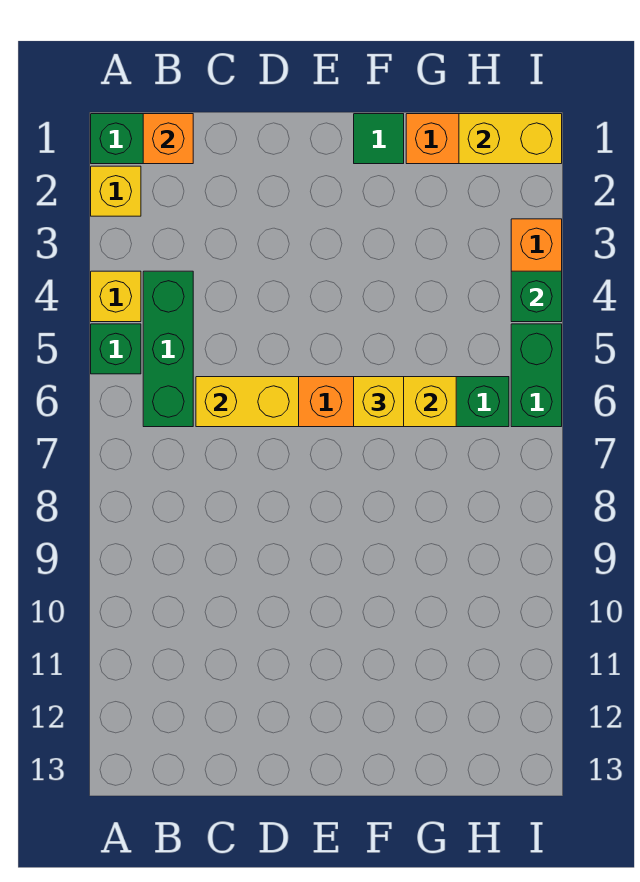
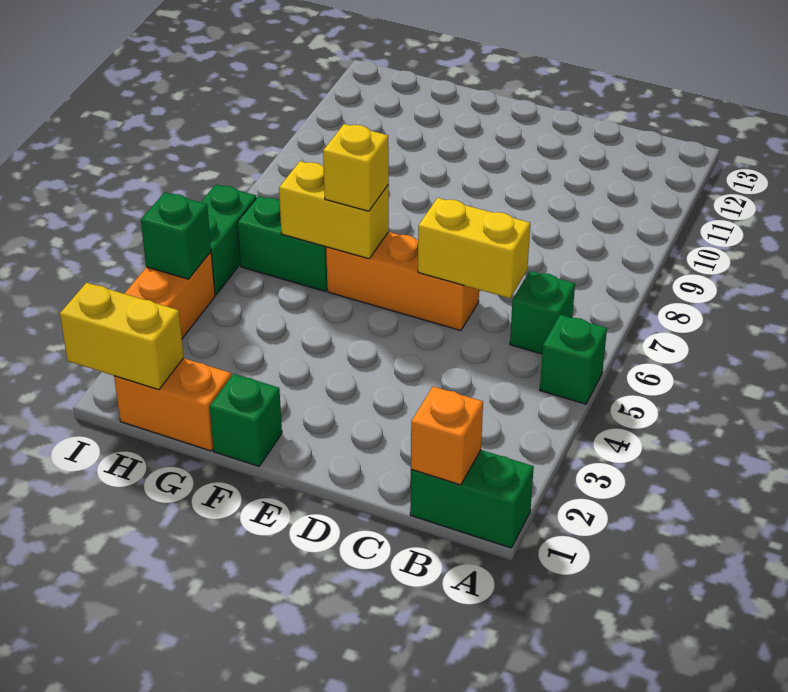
yellow brick A2 level 1 -> none
yellow brick A4 level 1 -> none
green brick B4:B6 level 1 -> green brick B6 level 1
green tile F1 level 1 -> green brick F1 level 1

